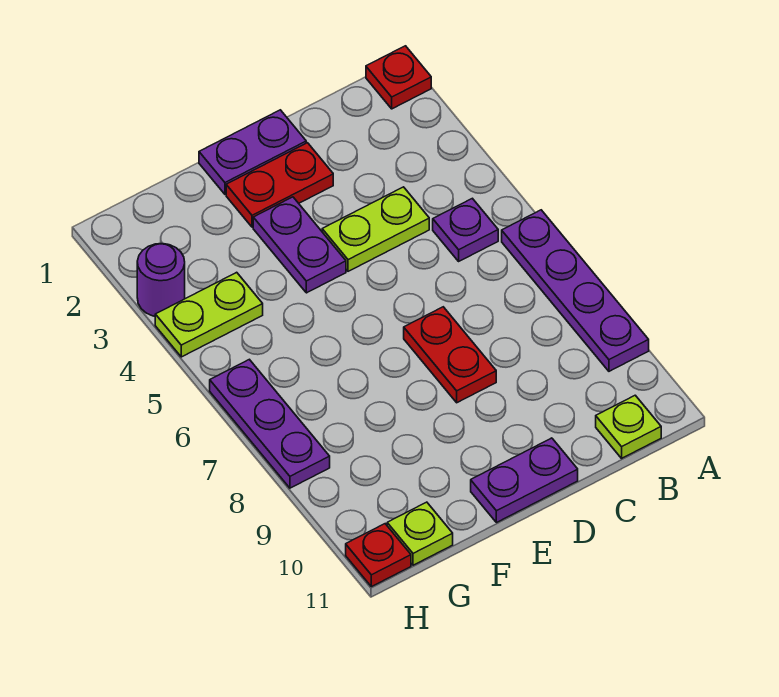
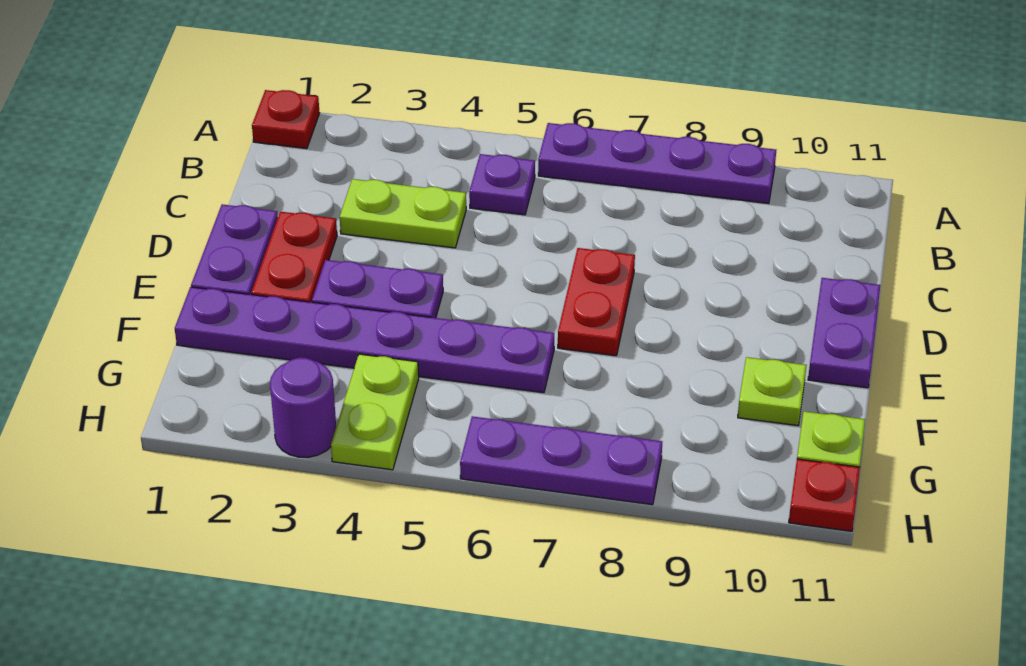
lime plate B11 level 1 -> lime plate F10 level 1
lime plate C4:D4 level 1 -> lime plate C3:C4 level 1
red plate D7:D8 level 1 -> red plate D7:E7 level 1
none -> purple plate F1:F6 level 1

